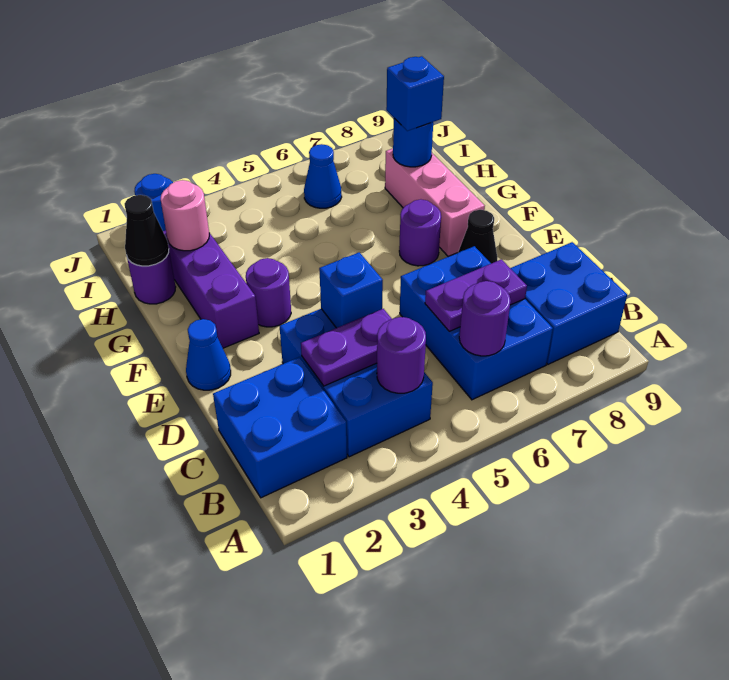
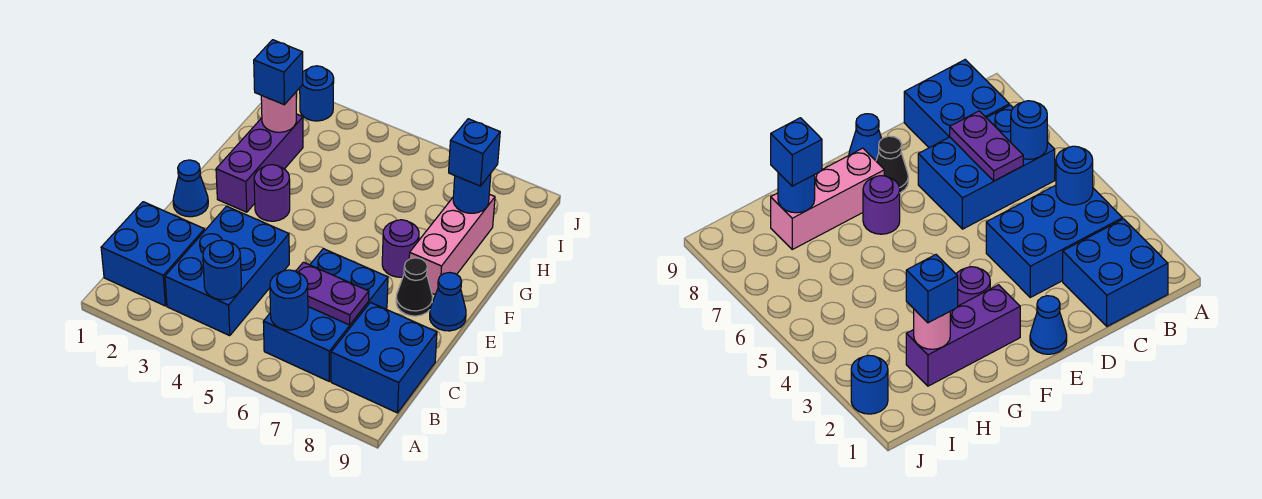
purple round brick B4 level 2 -> blue round brick B4 level 2
purple round brick B6 level 2 -> blue round brick B6 level 2
purple plate C3:C4 level 2 -> none
blue brick D4 level 2 -> blue brick H2 level 3
purple round brick H1 level 1 -> none
black cone H1 level 2 -> none
blue cone I6 level 1 -> blue cone E9 level 1

